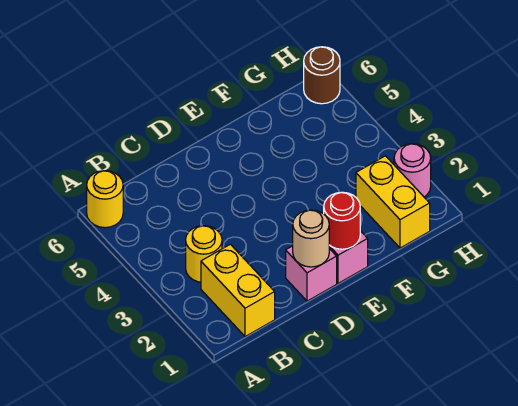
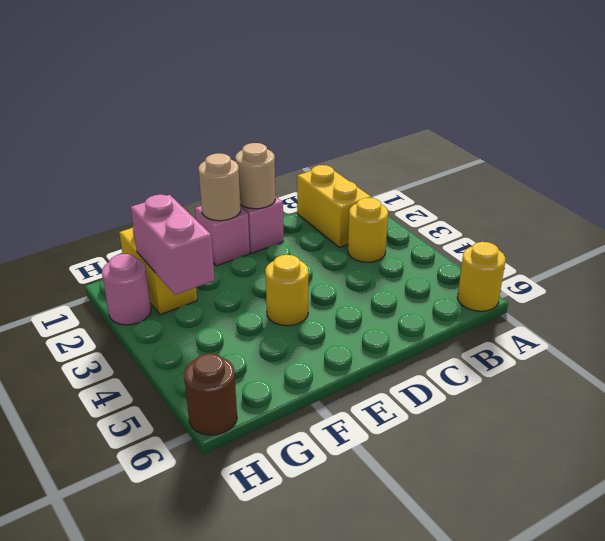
red round brick E1 level 2 -> tan round brick E1 level 2
none -> yellow round brick E4 level 1
none -> pink brick G2:G3 level 2

